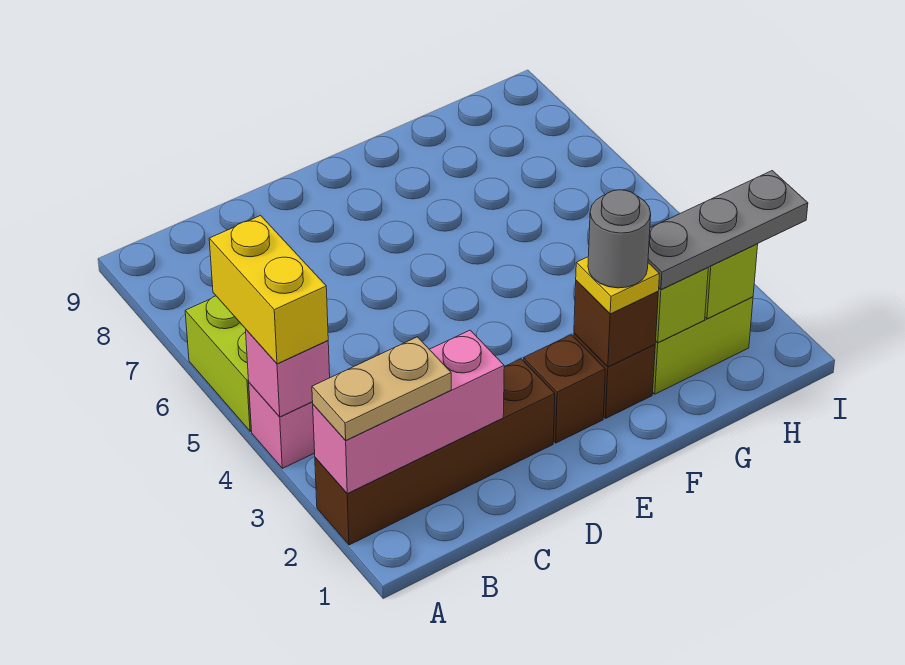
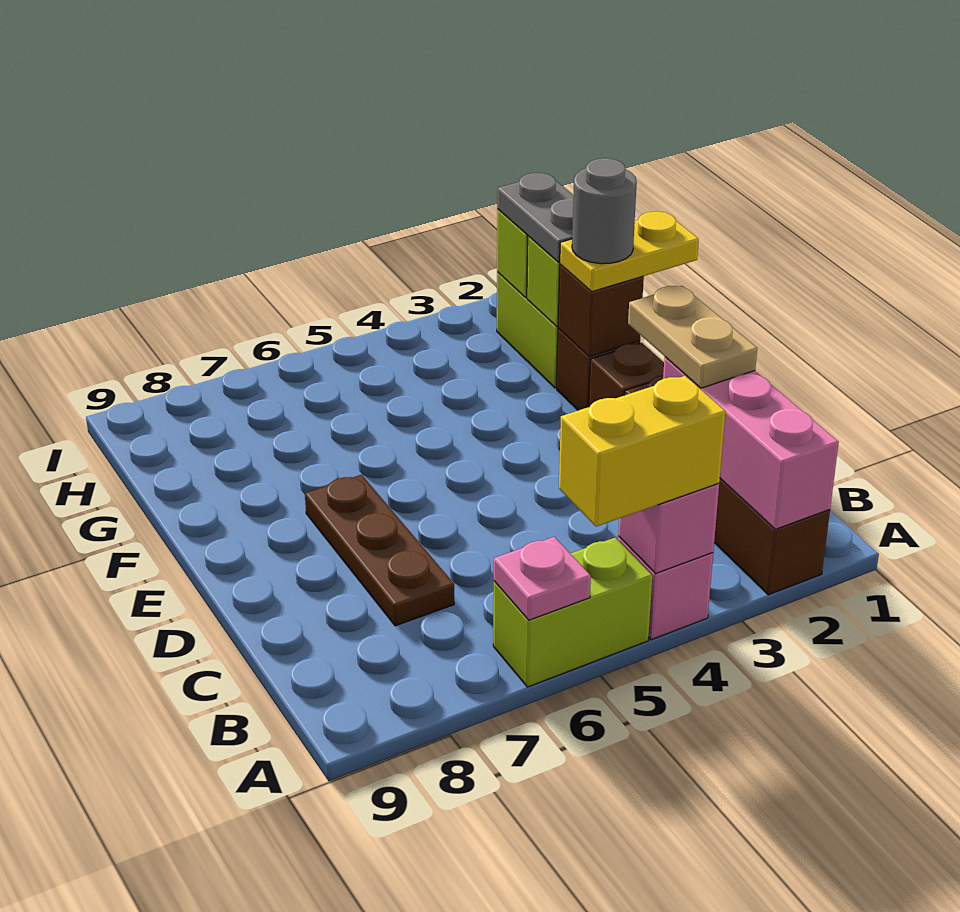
tan plate A2:B2 level 3 -> tan plate C2:D2 level 3
none -> pink plate A6 level 2
none -> brown plate C7:E7 level 1
yellow plate F2 level 3 -> yellow plate F1:F2 level 3
grey plate G2:I2 level 3 -> grey plate G2:H2 level 3

